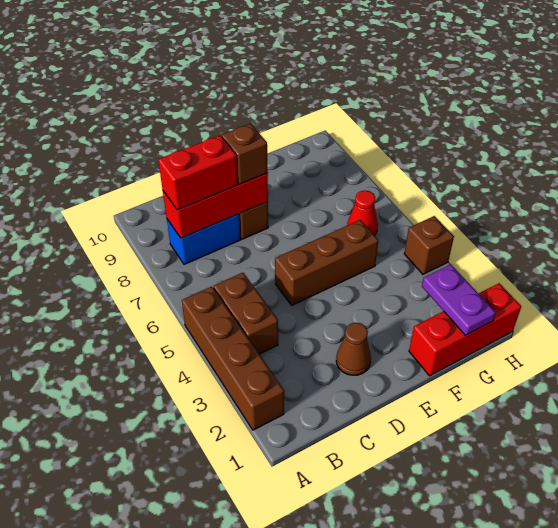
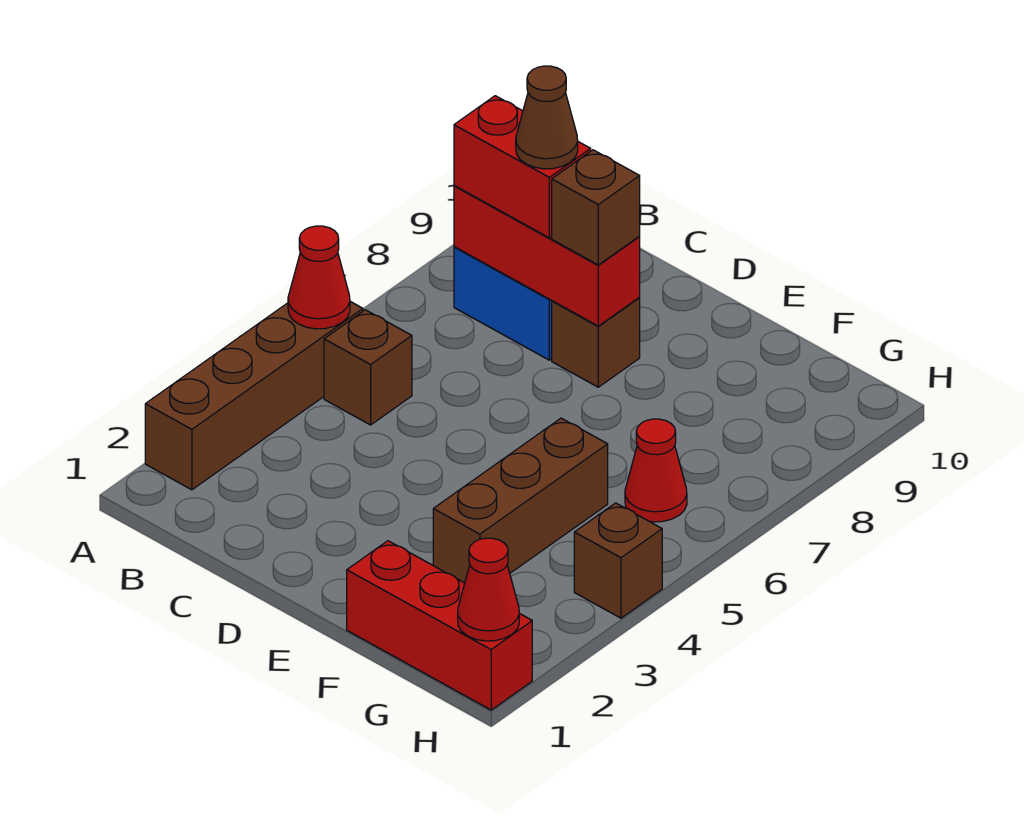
none -> red cone A5 level 2
brown brick B4:B5 level 1 -> brown brick B5 level 1
brown cone D2 level 1 -> brown cone C8 level 4
brown brick D5:F5 level 1 -> brown brick F3:F5 level 1
purple plate G1:G2 level 2 -> none
none -> red cone H1 level 2

